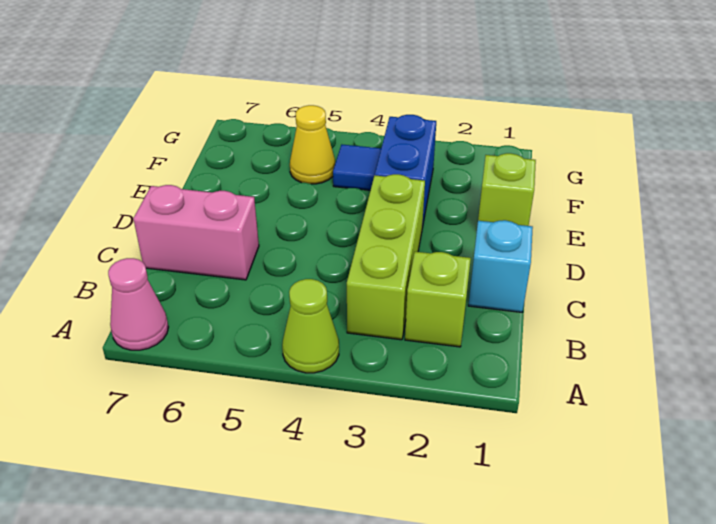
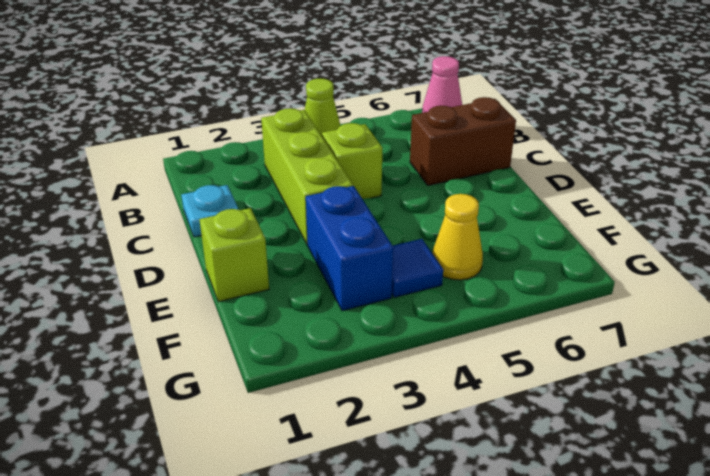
lime brick B2 level 1 -> lime brick C4 level 1
cyan brick C1 level 1 -> cyan plate C1 level 1
pink brick C6:C7 level 1 -> brown brick C6:C7 level 1

